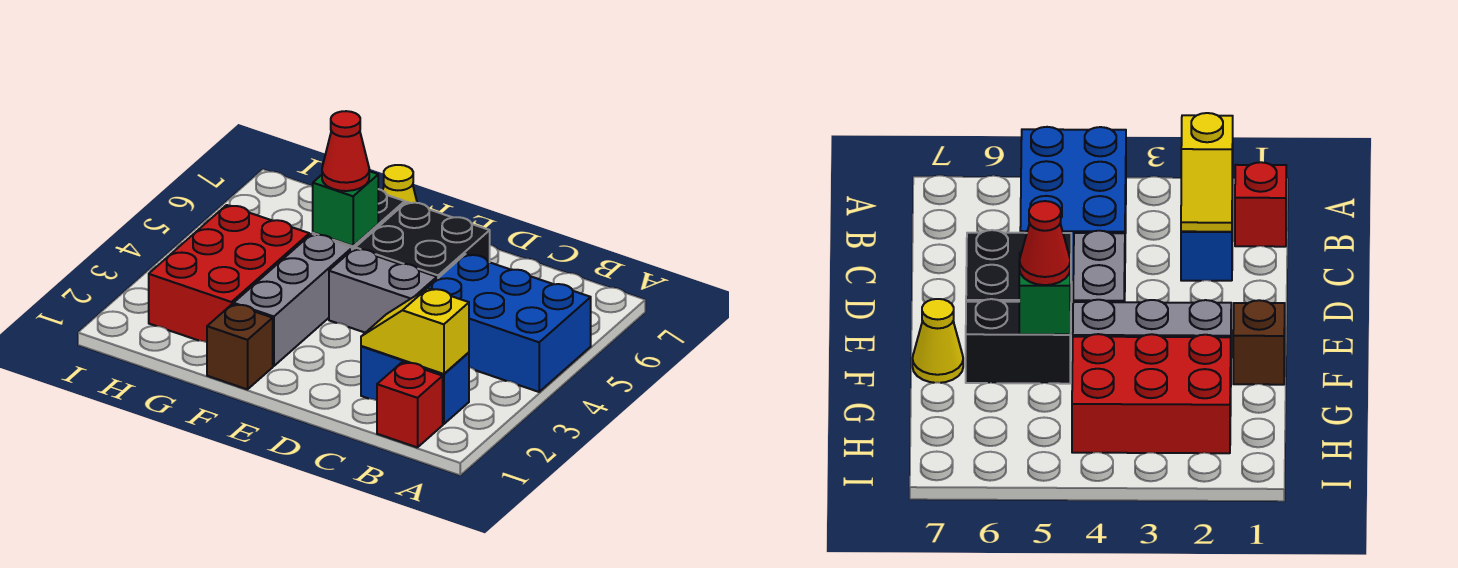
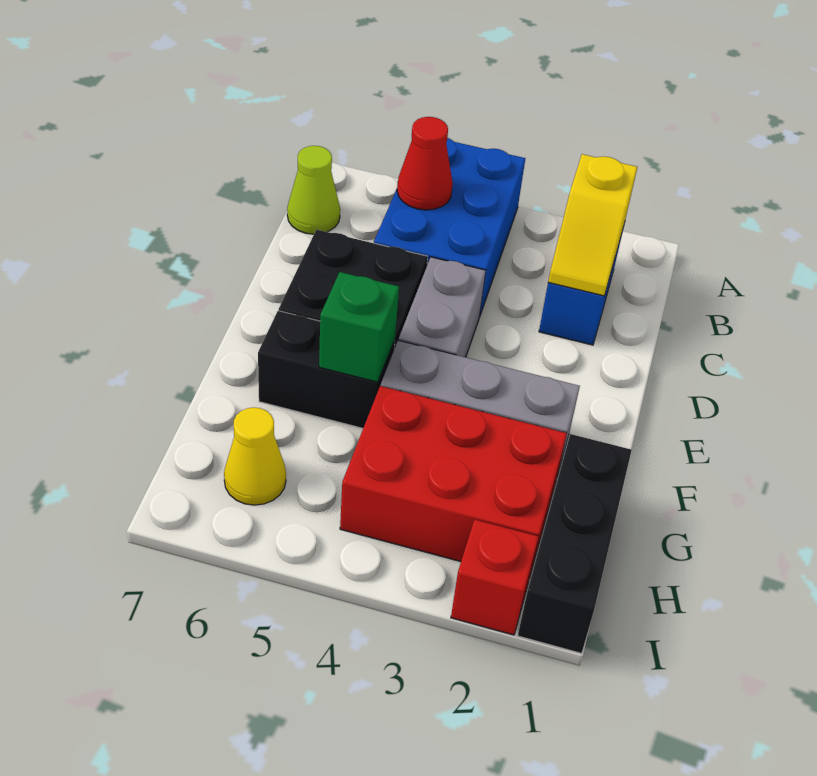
red brick B1 level 1 -> red brick I2 level 1
none -> lime cone B7 level 1
brown brick F1 level 1 -> none
red cone F5 level 3 -> red cone B5 level 2
yellow cone F7 level 1 -> yellow cone H6 level 1
none -> black brick G1:I1 level 1

